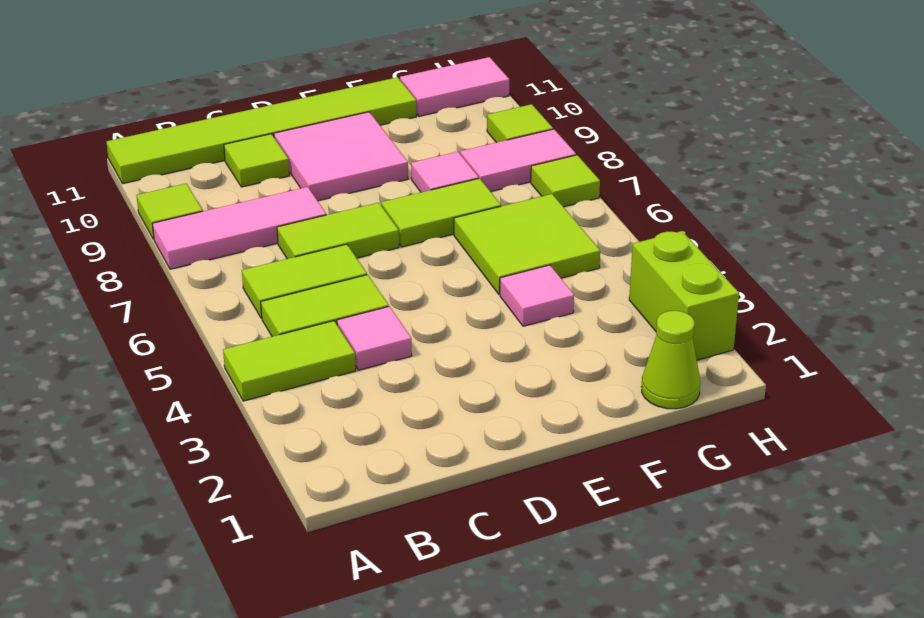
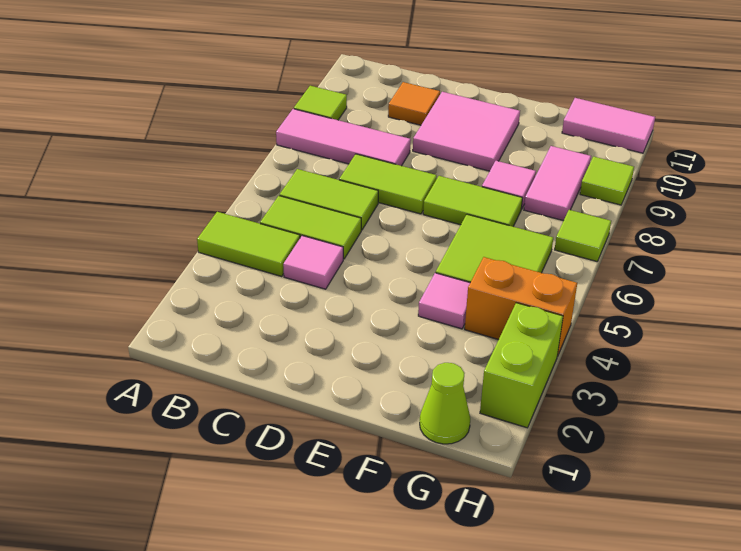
lime tile A11:F11 level 1 -> none
lime tile C10 level 1 -> orange tile C10 level 1
none -> orange brick G4:H4 level 1
pink tile G8:H8 level 1 -> pink tile G8:G9 level 1

